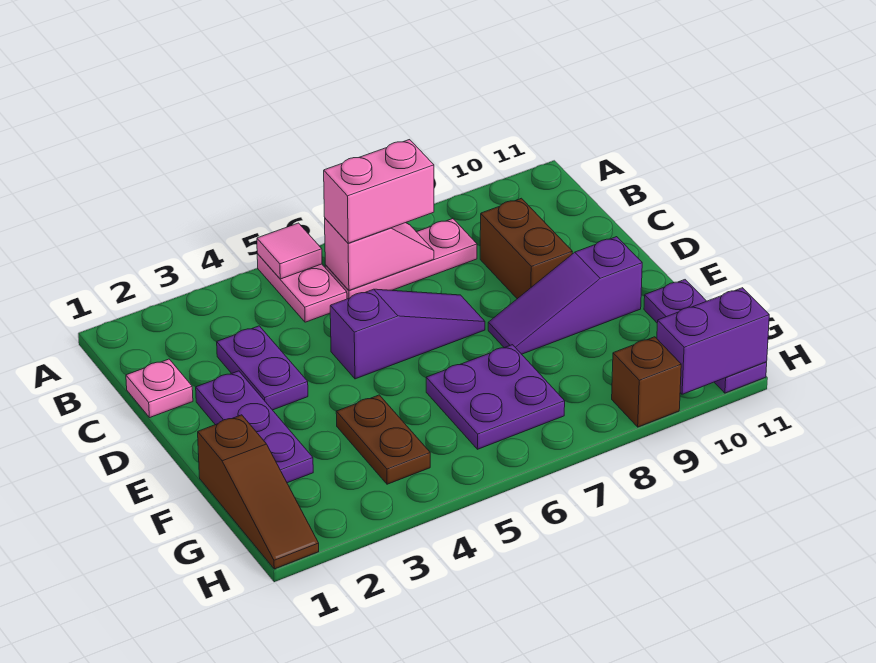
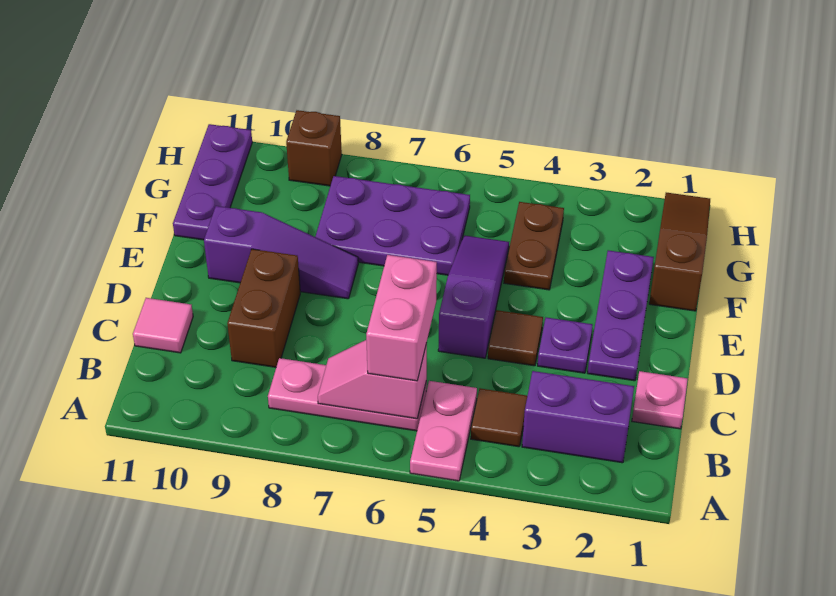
pink tile A5 level 2 -> pink tile C11 level 1
none -> brown tile B4 level 1
pink brick B6:B7 level 3 -> pink brick B6:C6 level 3
purple plate C3:D3 level 1 -> purple plate D3 level 1
none -> brown tile D4 level 1
purple slope D5:D7 level 1 top 5 -> purple slope D5:F5 level 1 top D
purple plate F6:G7 level 1 -> purple plate F6:G8 level 1
purple brick H10:H11 level 2 -> purple brick B2:B3 level 1

